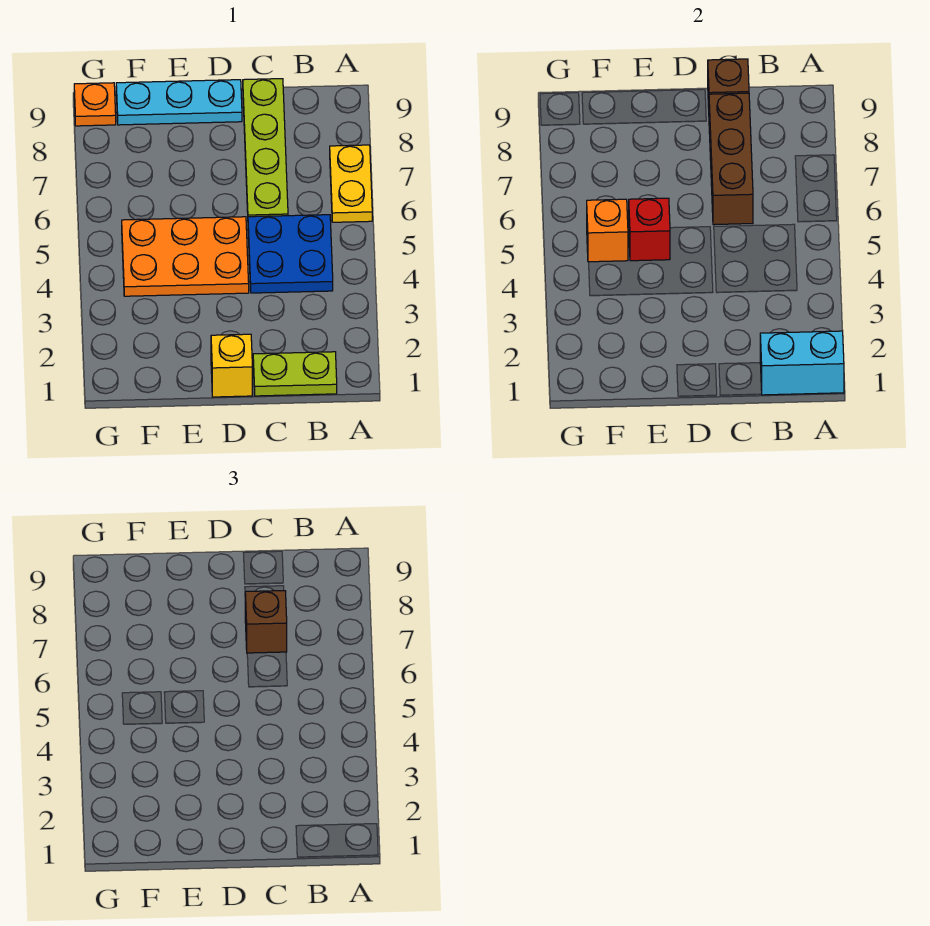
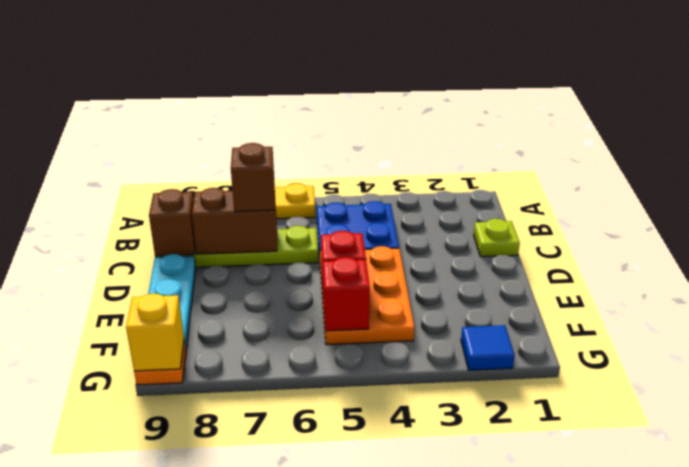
cyan brick A1:B1 level 2 -> none
lime plate B1:C1 level 1 -> lime plate C1 level 1
brown brick C6:C8 level 2 -> brown brick C7:C8 level 2
yellow brick D1 level 1 -> yellow brick G9 level 2
orange brick F5 level 2 -> red brick F5 level 2
none -> blue tile G2 level 1

